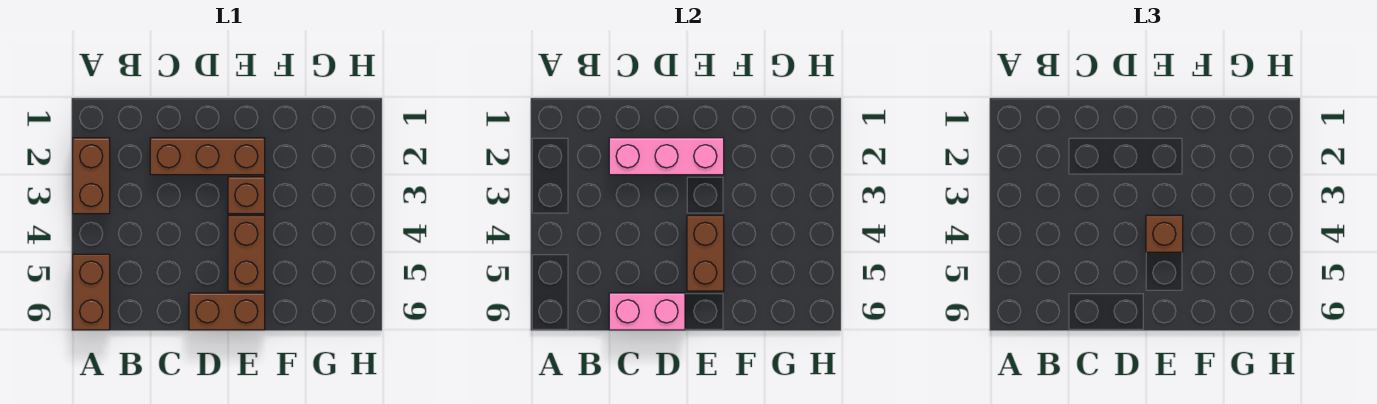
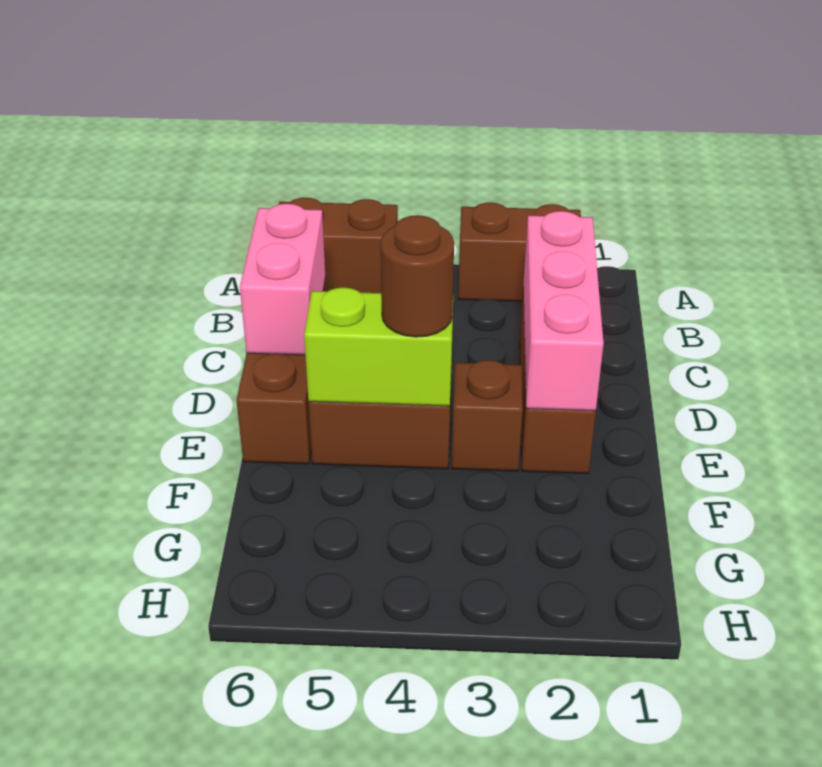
brown brick E4:E5 level 2 -> lime brick E4:E5 level 2
brown brick E4 level 3 -> brown round brick E4 level 3

